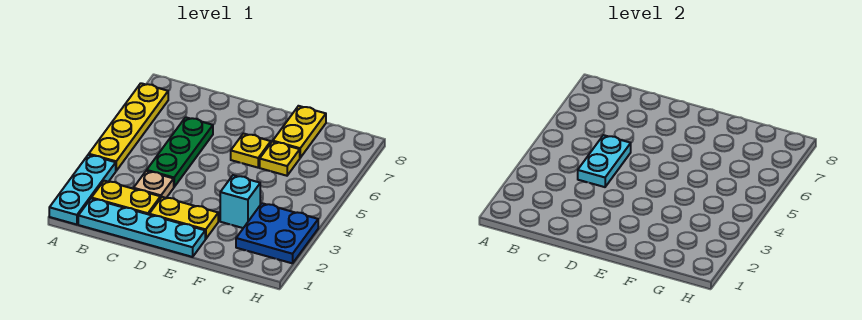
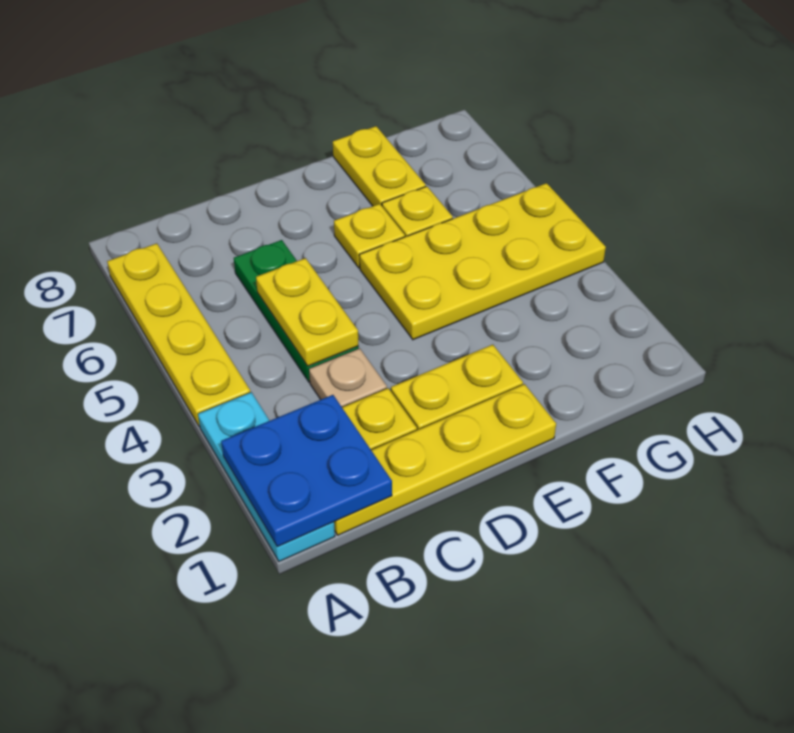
cyan plate B1:E1 level 1 -> yellow plate B1:E1 level 1
cyan plate C4:C5 level 2 -> yellow plate C4:C5 level 2
none -> yellow plate E4:H5 level 1
cyan brick F3 level 1 -> none
blue plate G2:H3 level 1 -> blue plate A1:B2 level 2

